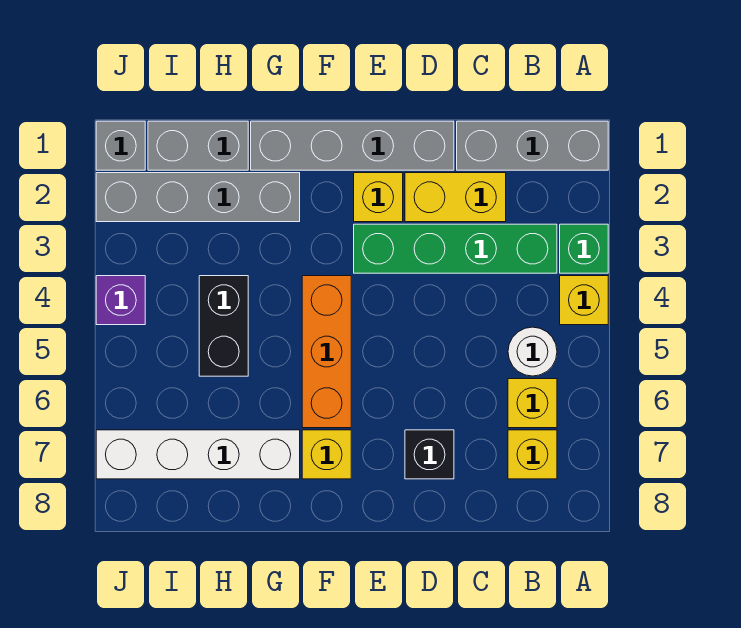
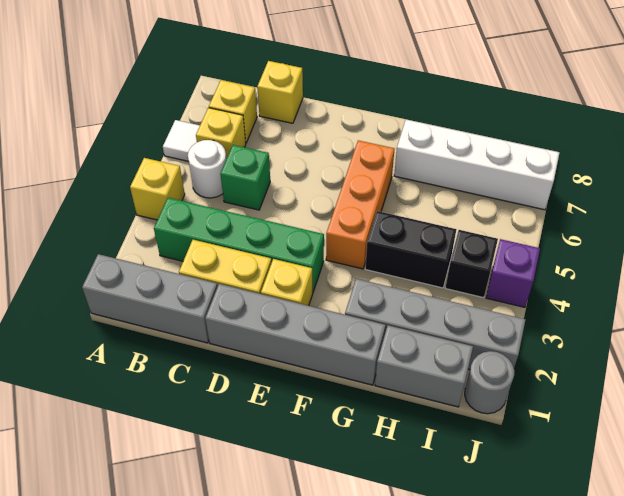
green brick A3 level 1 -> green brick C5 level 1
none -> white tile A6 level 1
black brick D7 level 1 -> black brick I4 level 1
yellow brick F7 level 1 -> yellow brick C8 level 1
black brick H4:H5 level 1 -> black brick G4:H4 level 1
grey brick J1 level 1 -> grey round brick J1 level 1

